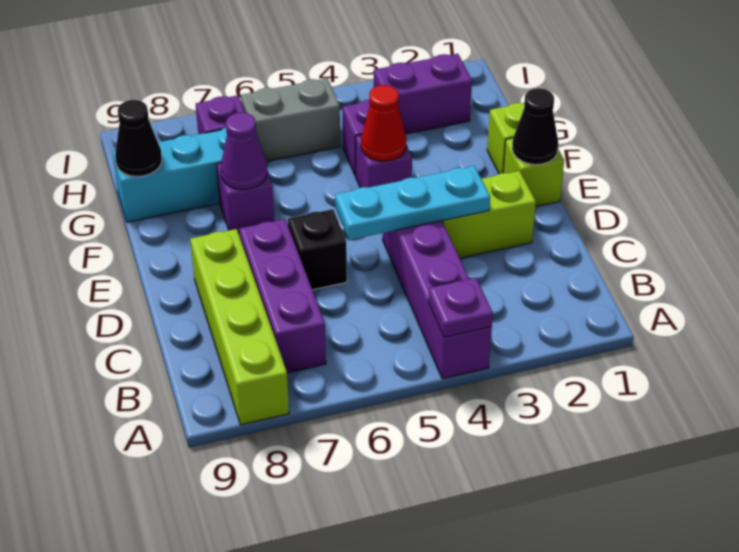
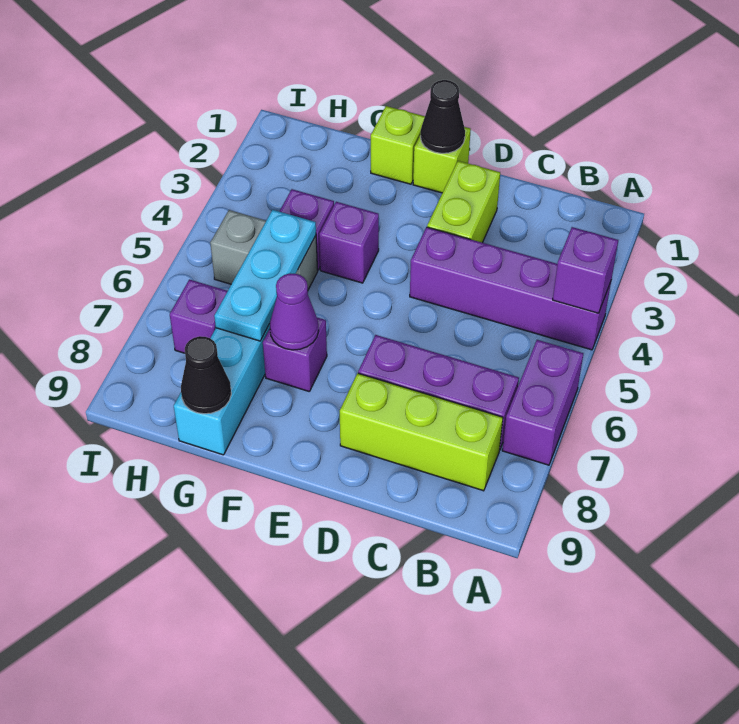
purple plate A4 level 2 -> purple brick A4 level 2
lime brick A8:D8 level 1 -> lime brick B8:D8 level 1
cyan plate D3:D5 level 2 -> cyan plate G5:G7 level 2
black brick D6 level 1 -> none
red cone F4 level 2 -> none
purple brick H2:H3 level 1 -> purple brick A6:A7 level 1
grey brick H5:H6 level 1 -> grey brick G5:H5 level 1

